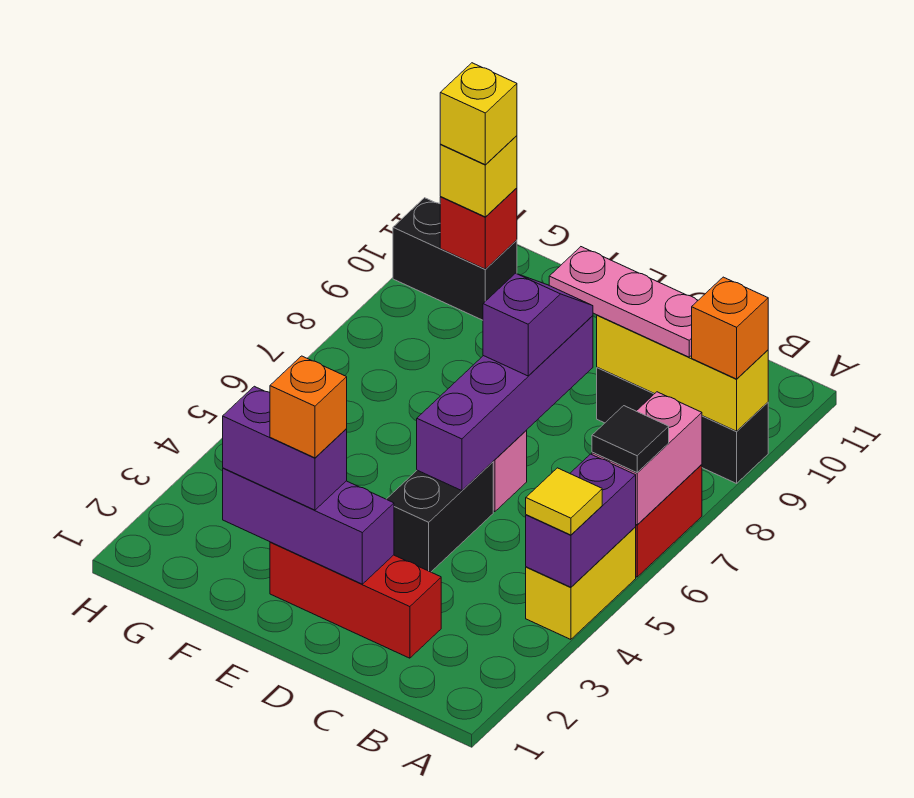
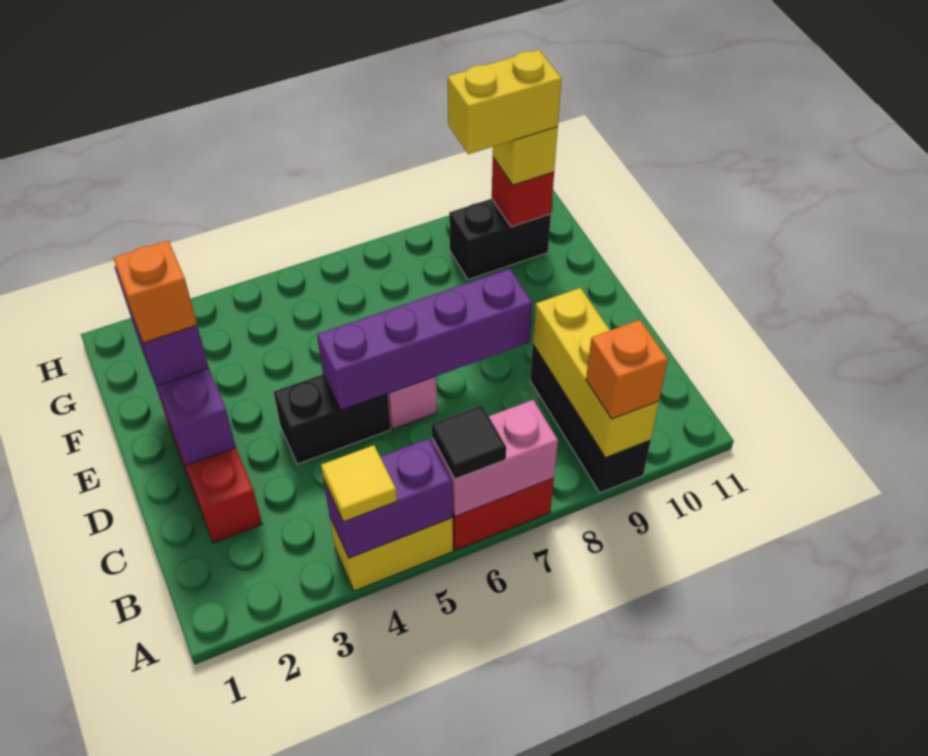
pink plate B9:D9 level 3 -> none
purple slope D7:D8 level 3 top 7 -> none
black brick G10:H10 level 1 -> black brick G9:G10 level 1
yellow brick G10 level 4 -> yellow brick G9:G10 level 4

